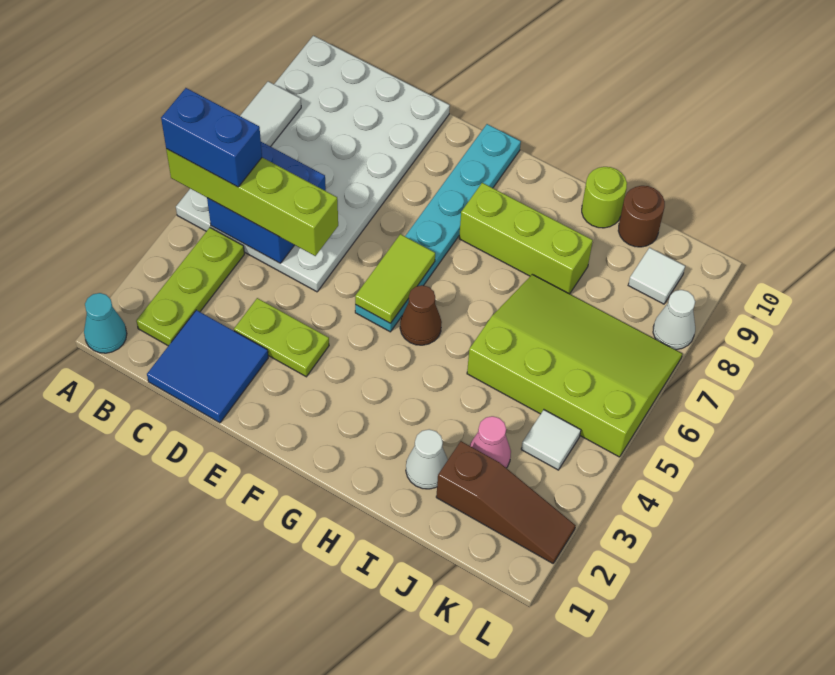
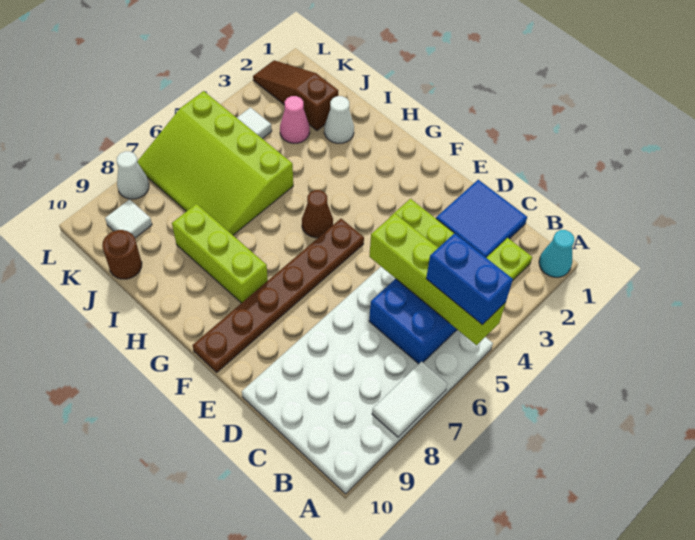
cyan plate F5:F10 level 1 -> brown plate F5:F10 level 1
lime tile F5:F6 level 2 -> none
lime round brick I10 level 1 -> none

